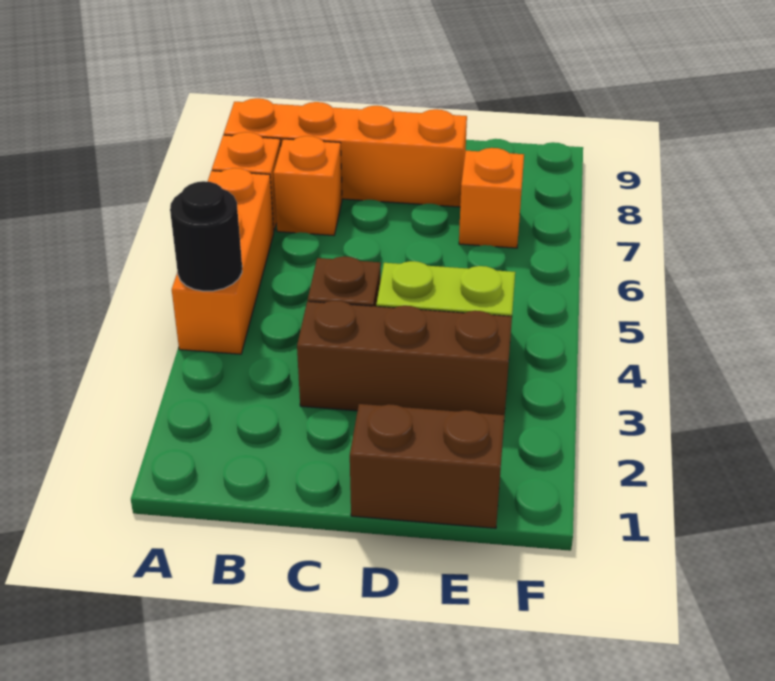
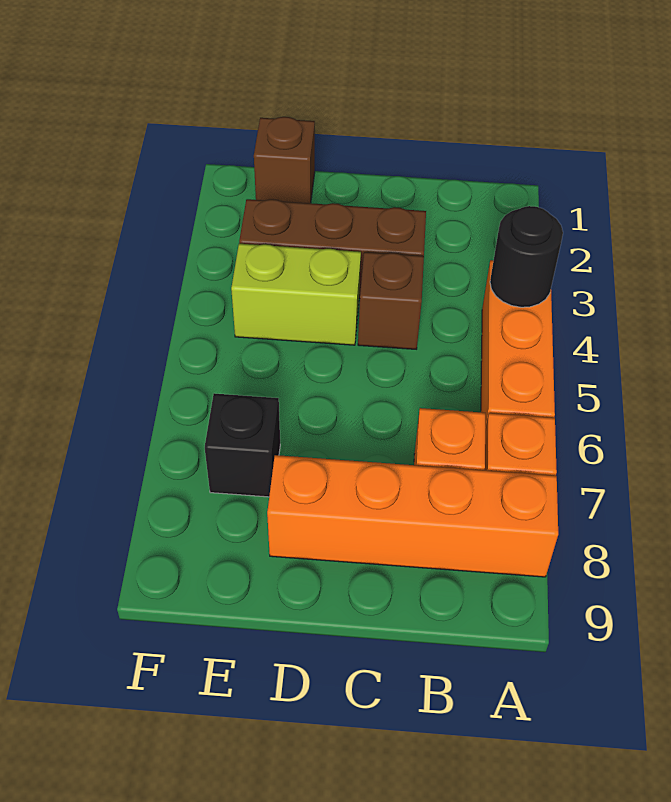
brown brick D1:E1 level 1 -> brown brick E1 level 1
orange brick E7 level 1 -> black brick E7 level 1

